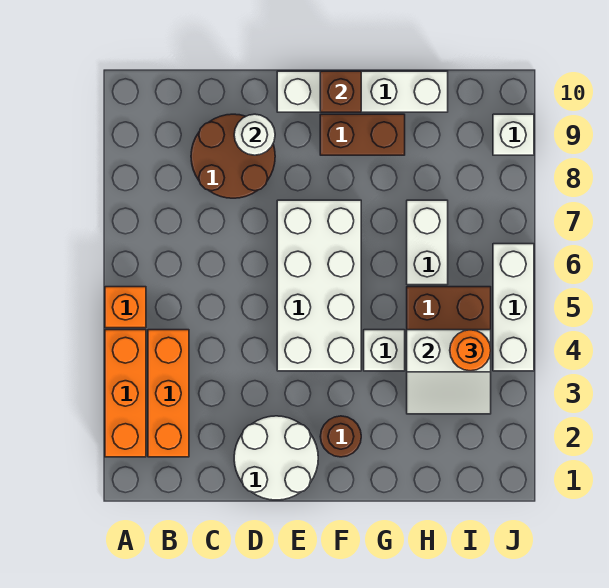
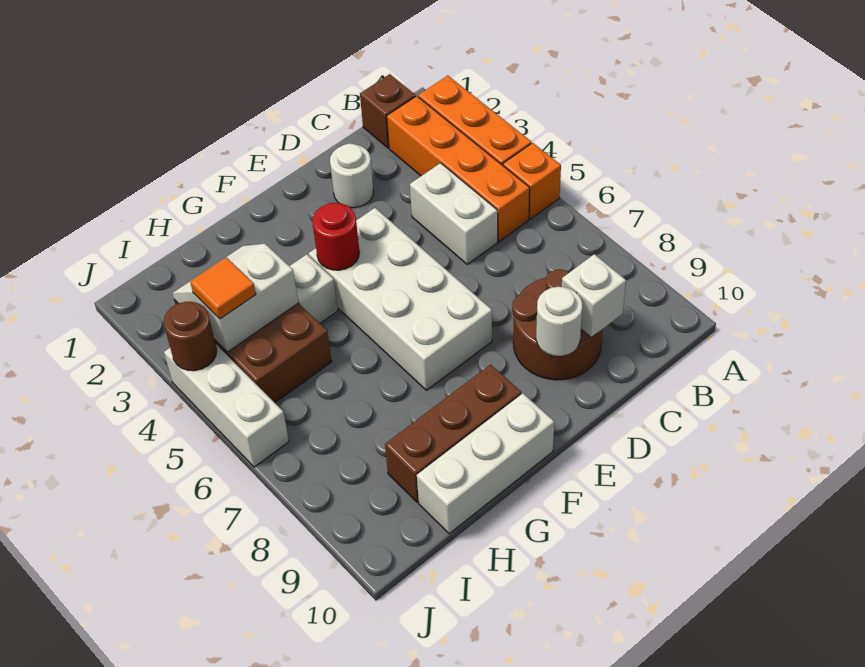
orange brick B2:B4 level 1 -> orange brick B2:B5 level 1
white round brick D1:E2 level 1 -> white round brick D2 level 1
white brick E10:H10 level 1 -> white brick F10:H10 level 1
brown round brick F2 level 1 -> brown round brick J4 level 2
none -> red round brick F4 level 2
brown brick F9:G9 level 1 -> brown brick F9:H9 level 1
brown brick F10 level 2 -> brown brick B1 level 1
white brick H6:H7 level 1 -> white brick C4:C5 level 1
orange round brick I4 level 3 -> orange tile I4 level 3
white brick J9 level 1 -> white brick C9 level 2

